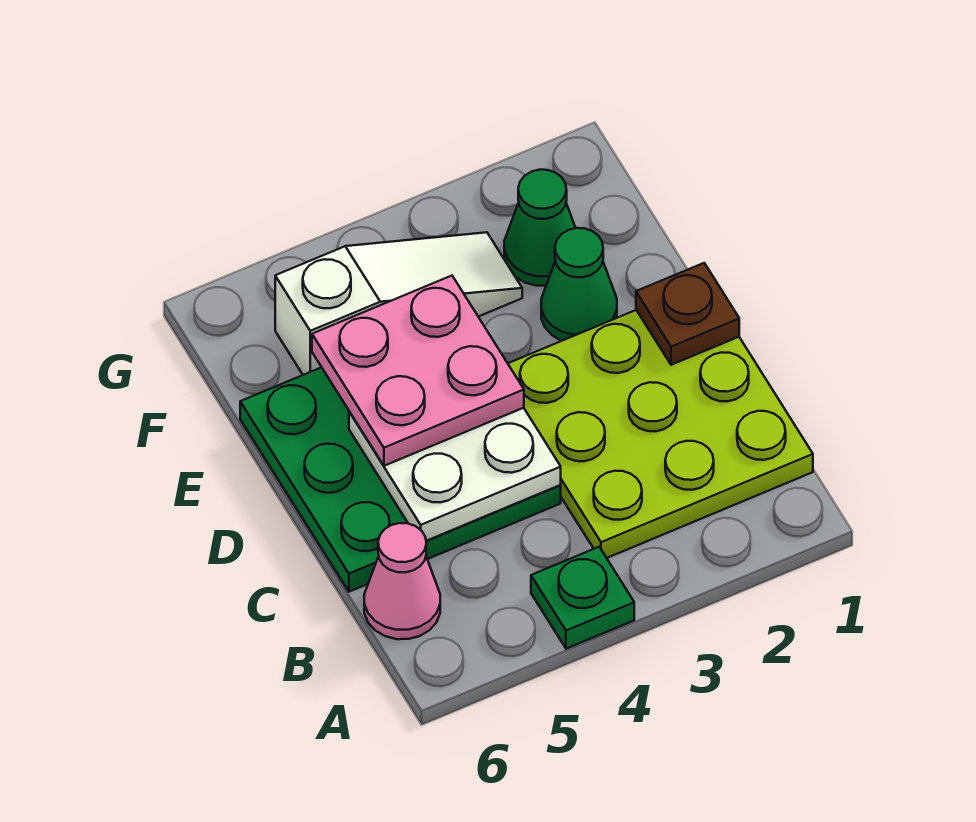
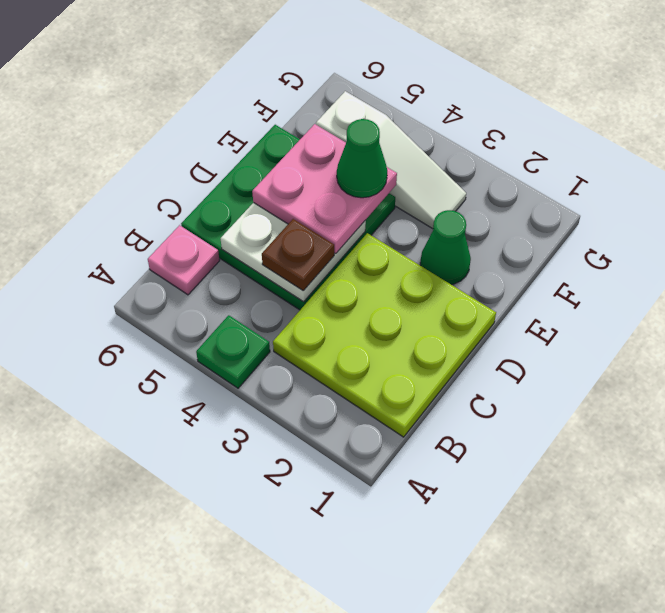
pink cone B6 level 1 -> pink plate B6 level 1
brown plate D1 level 2 -> brown plate C4 level 3
green cone F2 level 1 -> green cone E4 level 4

